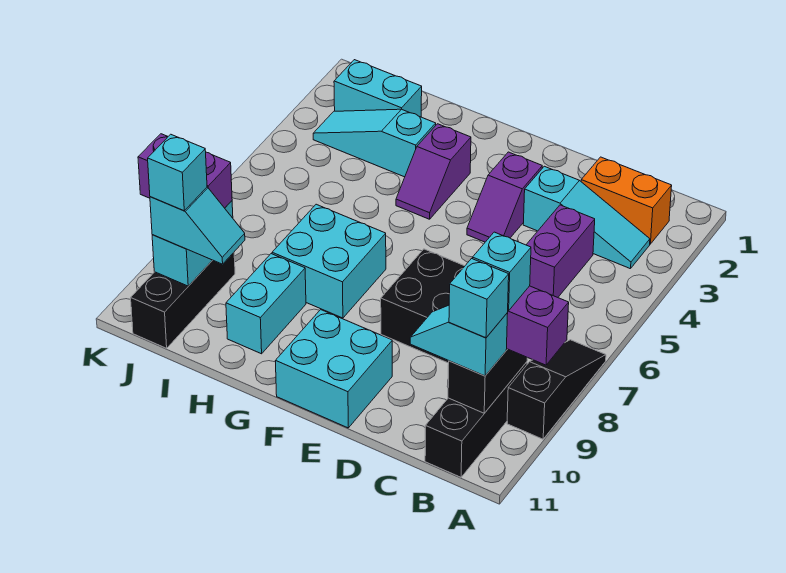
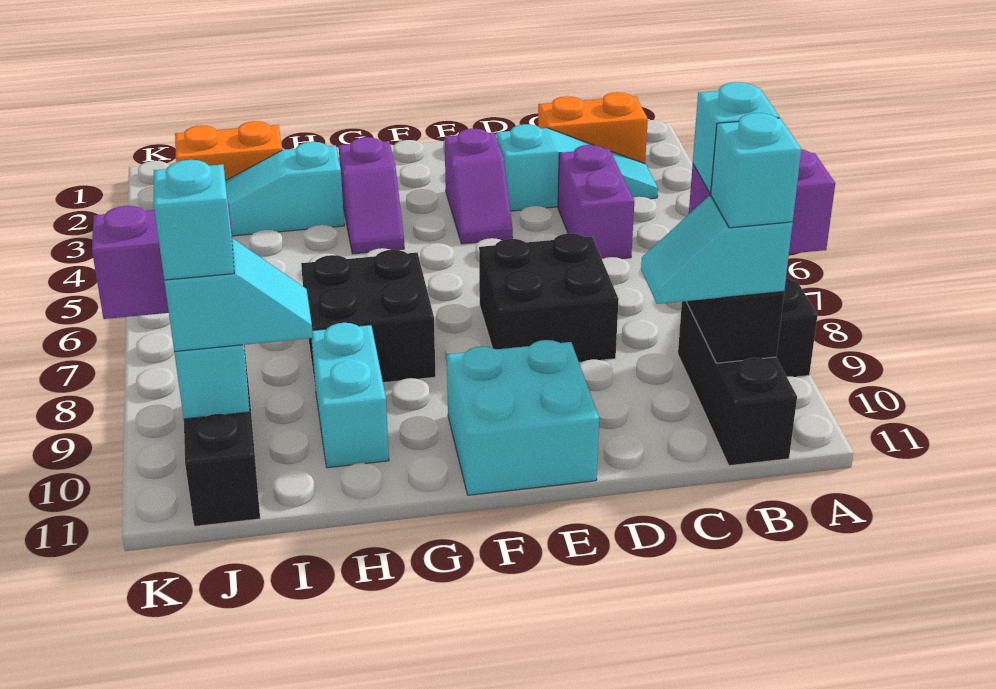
cyan brick G7:H8 level 1 -> black brick G7:H8 level 1
cyan brick I2:J2 level 1 -> orange brick I2:J2 level 1

